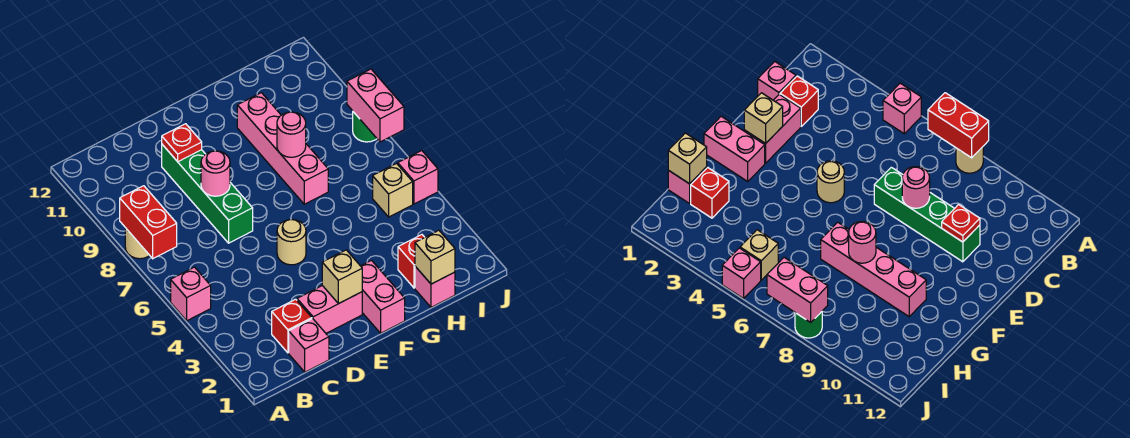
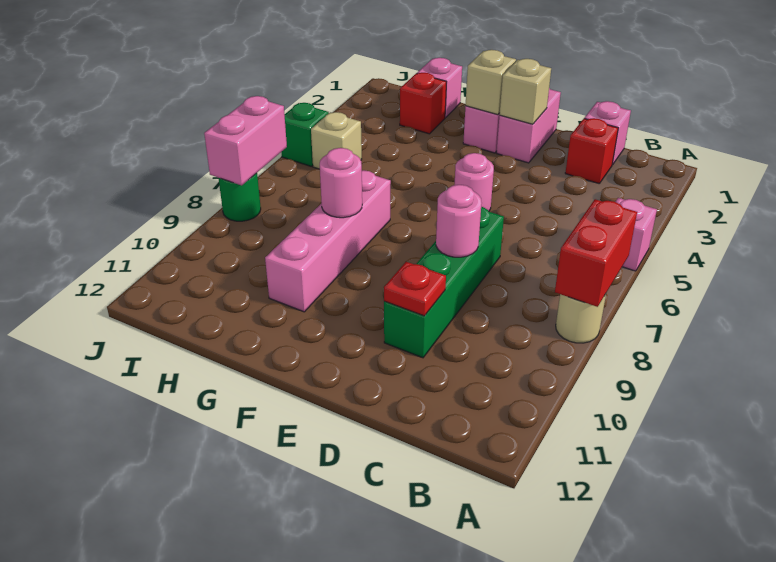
pink brick D2:E2 level 1 -> pink brick E1:E2 level 1
tan round brick E5 level 1 -> pink round brick E5 level 1
tan brick H1 level 2 -> tan brick F2 level 2
pink brick J5 level 1 -> green brick J5 level 1

